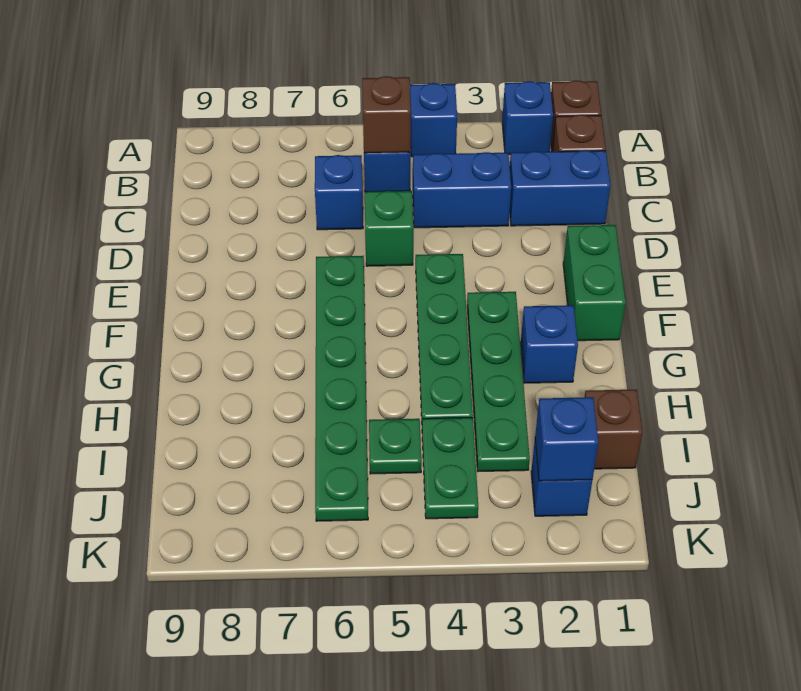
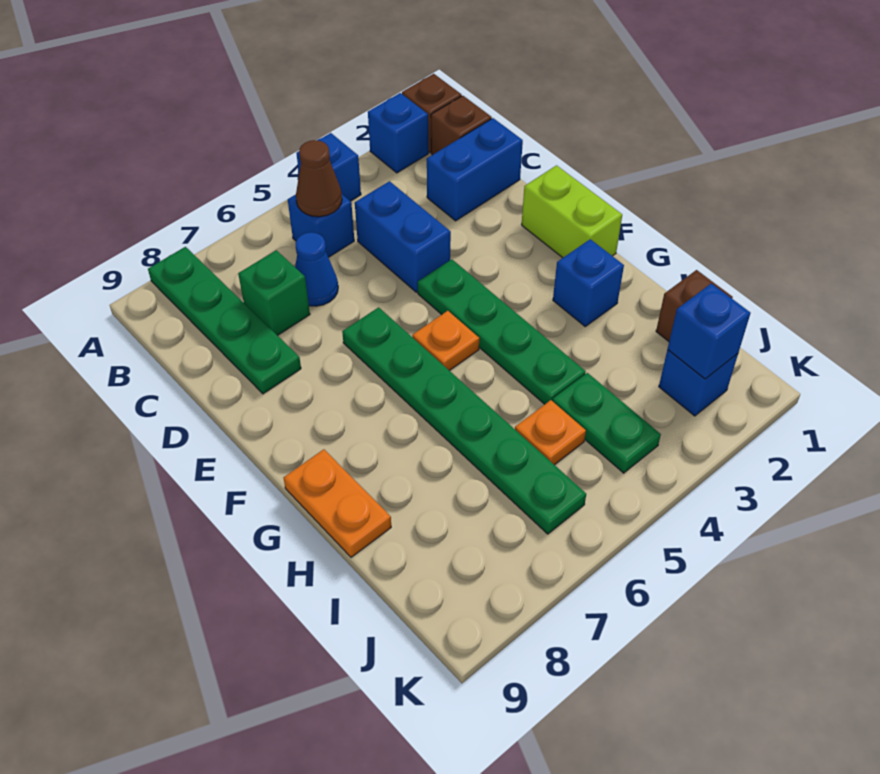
brown brick B5 level 2 -> brown cone B5 level 2
blue brick C3:C4 level 1 -> blue brick C4:D4 level 1
blue brick C6 level 1 -> blue cone C6 level 1
green brick D5 level 1 -> green brick C7 level 1
green brick E1:F1 level 1 -> lime brick E1:F1 level 1
green plate F3:I3 level 1 -> green plate A8:D8 level 1
none -> orange plate F5 level 1
none -> orange plate G9:H9 level 1
green plate I5 level 1 -> orange plate I5 level 1

